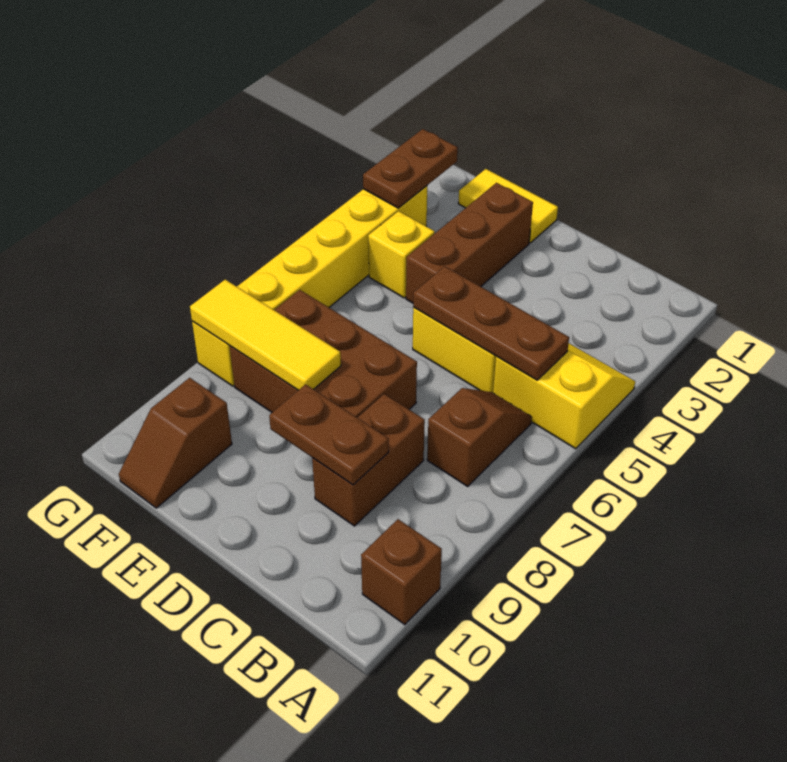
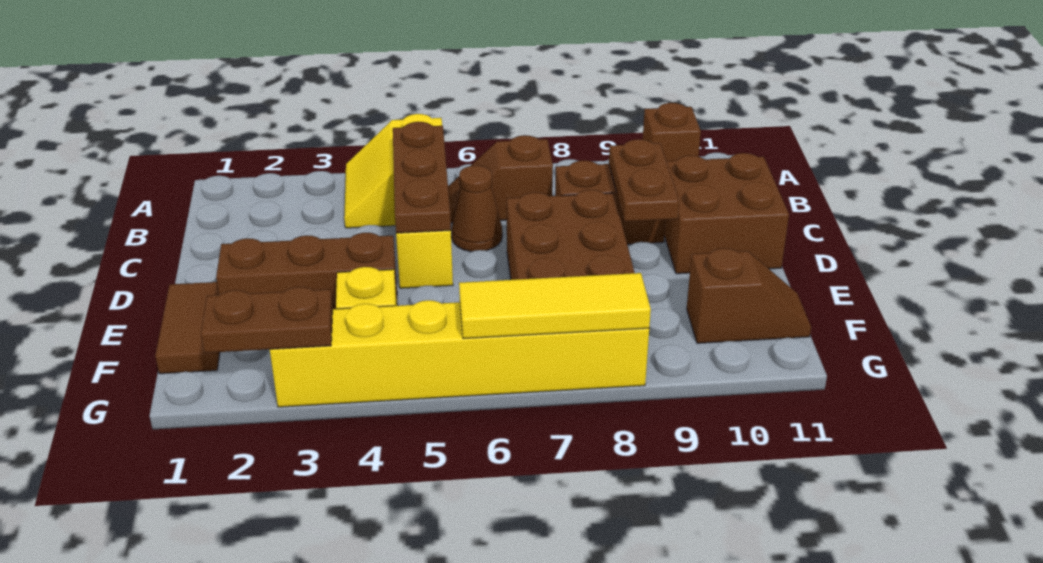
none -> brown cone C6 level 1
none -> brown brick C10:D11 level 1
yellow tile E1:F1 level 1 -> brown tile E1:F1 level 1
yellow tile E8:G8 level 2 -> yellow tile G6:G8 level 2

